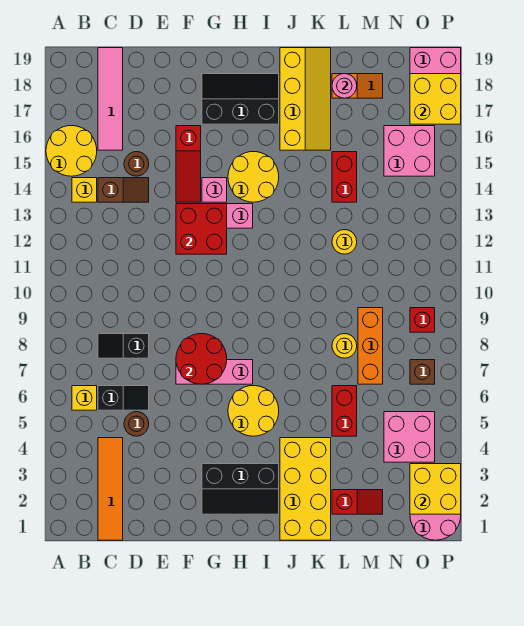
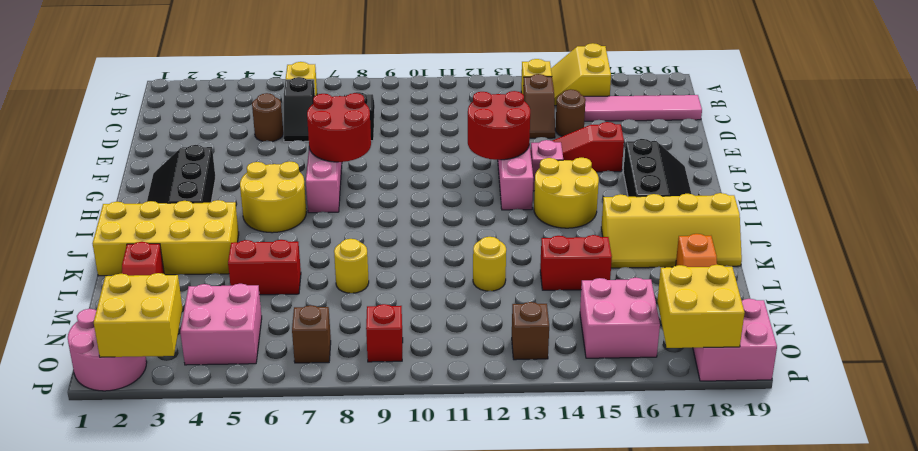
yellow round brick A15:B16 level 1 -> yellow slope A15:B16 level 1 top 16
orange tile C1:C4 level 1 -> none
red brick F12:G13 level 2 -> red round brick F12:G13 level 2
pink round brick L18 level 2 -> none
orange brick M7:M9 level 1 -> none
none -> brown brick O13 level 1

